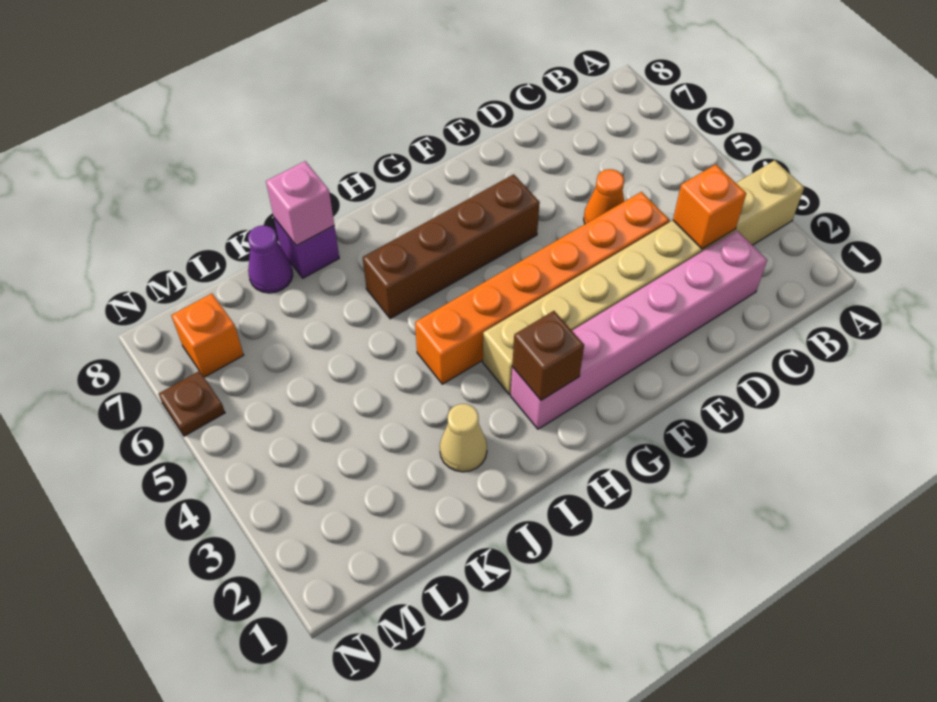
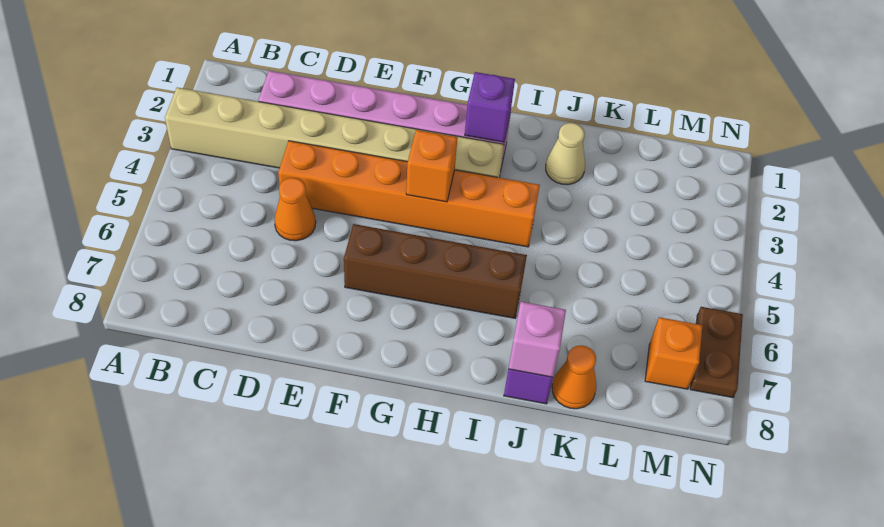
orange brick C3 level 2 -> orange brick G4 level 2
brown brick H2 level 2 -> purple brick H2 level 2
purple cone K8 level 1 -> orange cone K8 level 1
brown plate N6 level 1 -> brown plate N6:N7 level 1

